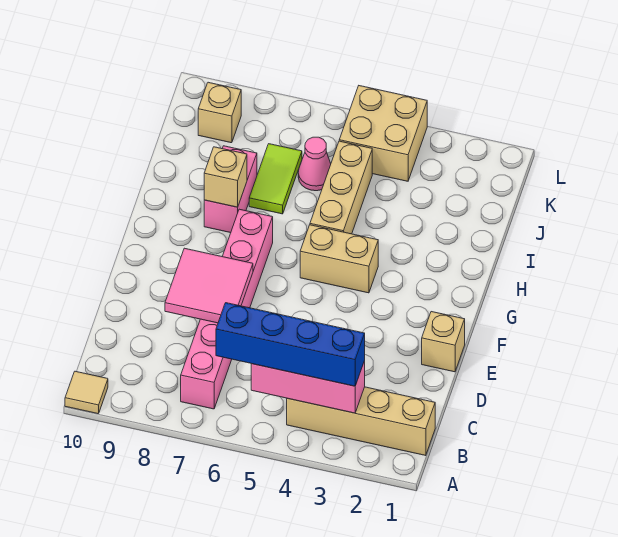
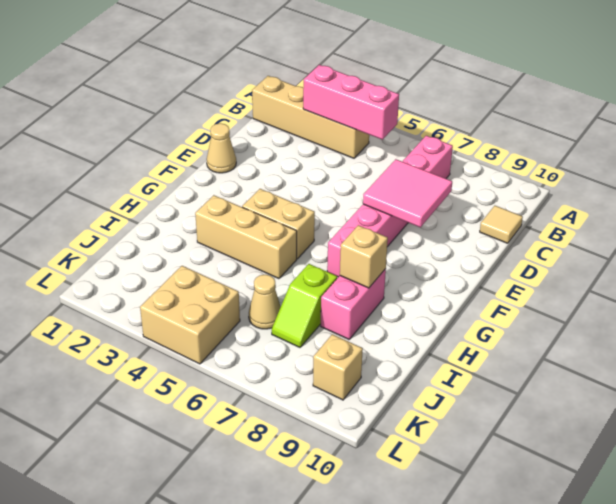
tan tile A10 level 1 -> tan tile C10 level 1
blue brick B3:B6 level 3 -> none
tan brick E1 level 1 -> tan cone E1 level 1
tan brick H5:J5 level 1 -> tan brick H3:H5 level 1
lime tile I7:J7 level 1 -> lime slope I7:J7 level 1 top I
pink cone J6 level 1 -> tan cone J6 level 1

